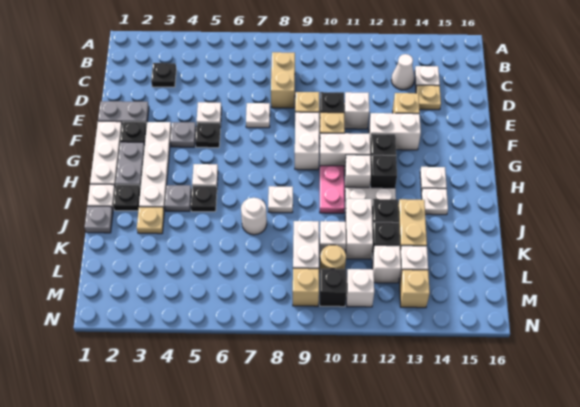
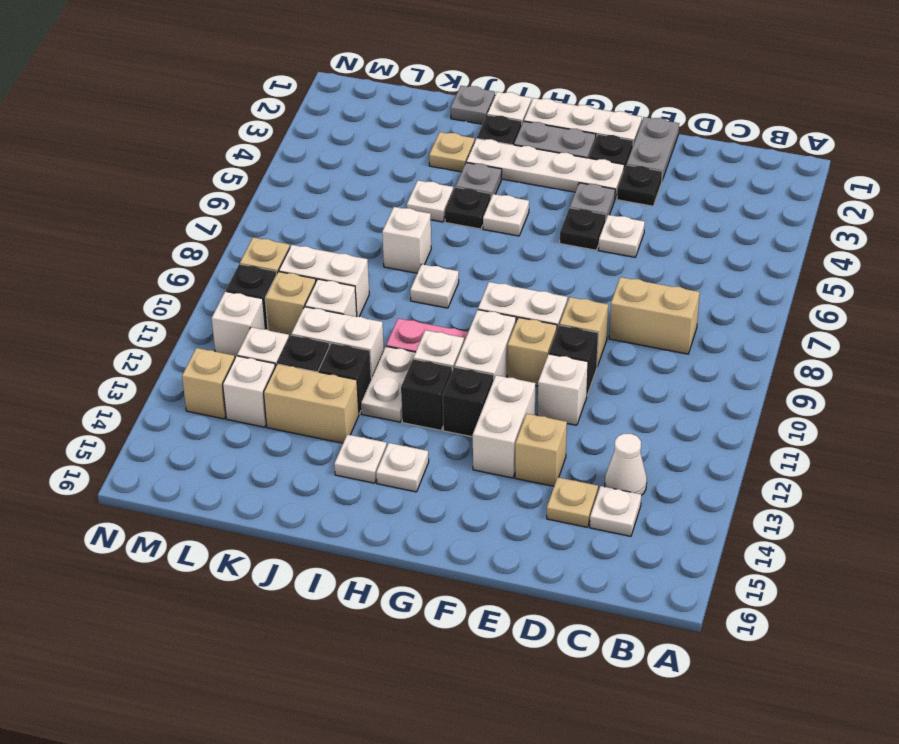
black plate C3 level 1 -> black plate E3 level 1
white plate E7 level 1 -> white plate J5 level 1
white round brick J7 level 1 -> white brick J7 level 1
tan round brick L10 level 1 -> tan brick L10 level 1

